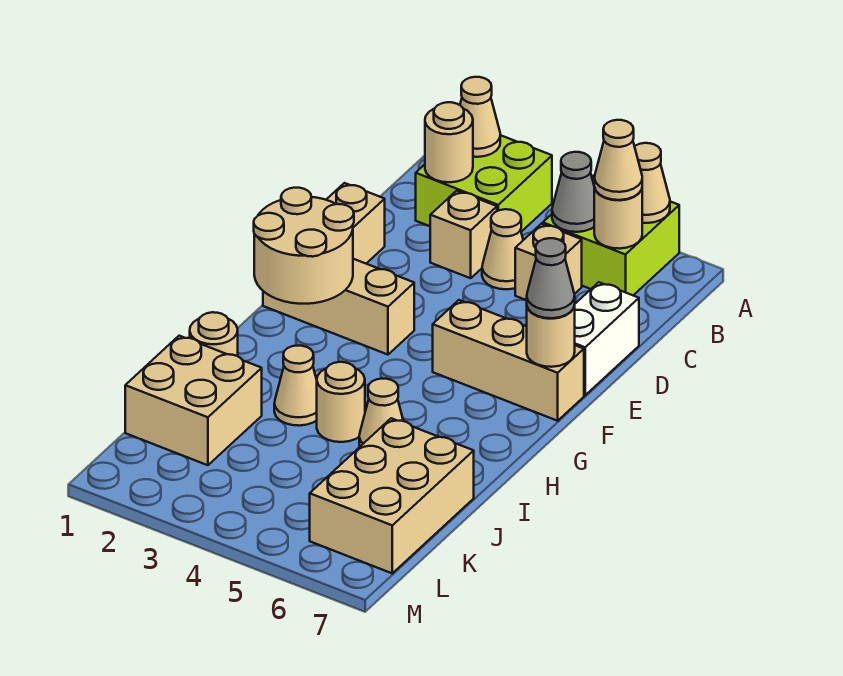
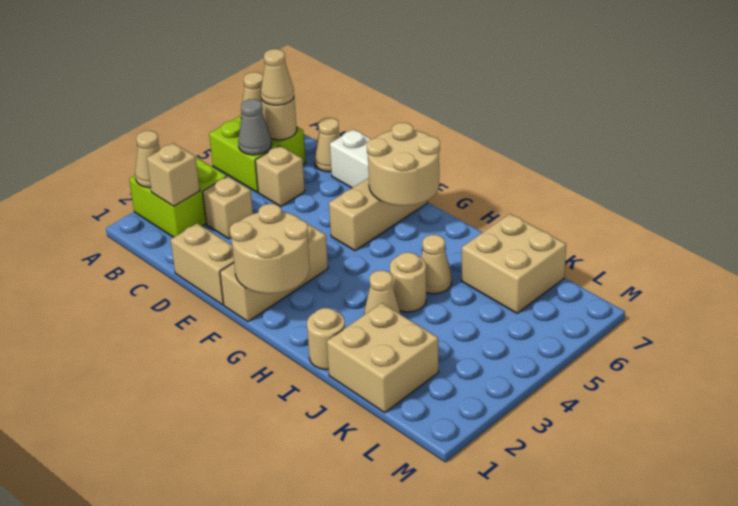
tan round brick B2 level 2 -> tan brick B2 level 2
tan cone C4 level 1 -> tan cone C7 level 1
tan round brick F7 level 2 -> tan round brick F6:G7 level 2
grey cone F7 level 3 -> none
tan brick J6:L7 level 1 -> tan brick J6:K7 level 1

